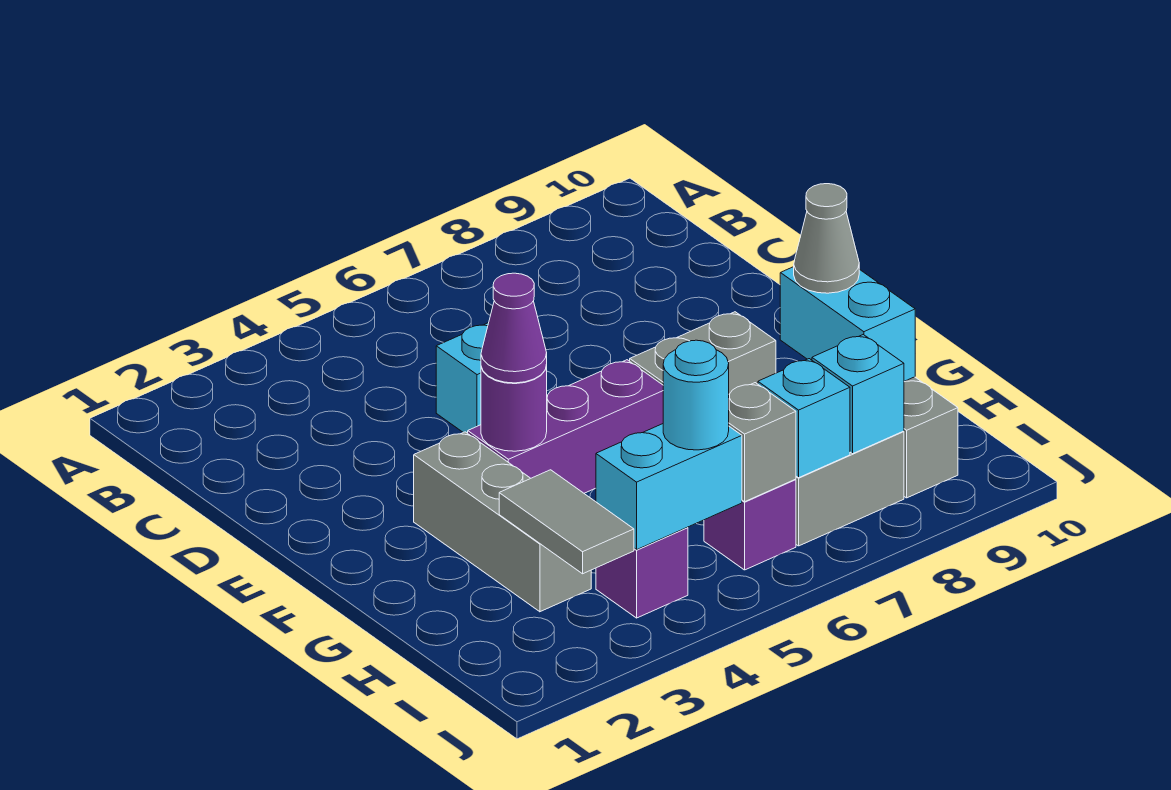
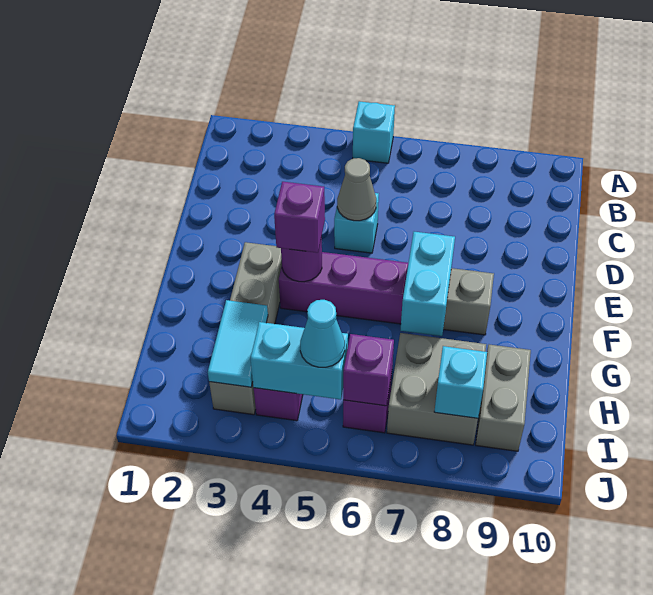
grey brick F3:H3 level 1 -> grey brick F3:I3 level 1
purple cone F4 level 3 -> purple brick F4 level 3
cyan brick G9:H9 level 2 -> cyan brick F7:G7 level 2
grey cone G9 level 3 -> grey cone D5 level 2
grey tile H3:I3 level 2 -> cyan tile H3:I3 level 2
cyan round brick I5 level 3 -> cyan cone I5 level 3
grey brick I6 level 2 -> purple brick I6 level 2
cyan brick I7 level 2 -> cyan brick A5 level 1

